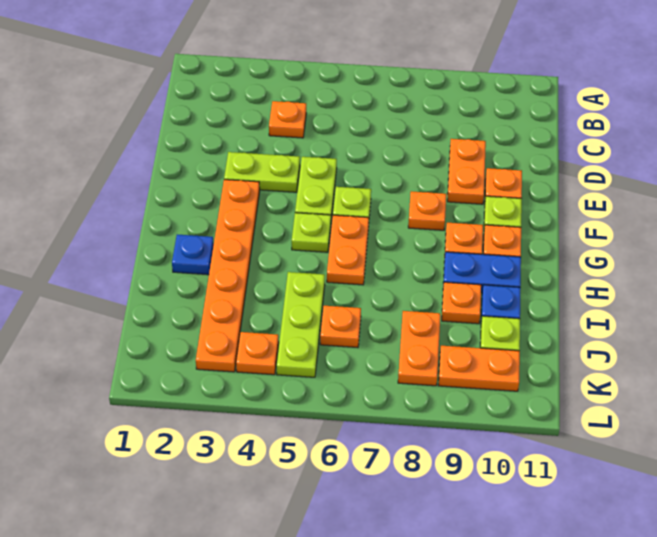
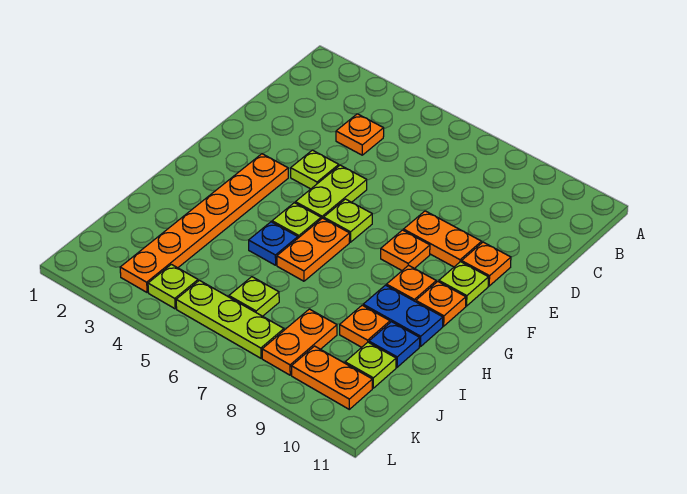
orange plate D9:E9 level 1 -> orange plate E8:E9 level 1
lime plate E3:E4 level 1 -> lime plate E4 level 1
blue plate H2 level 1 -> blue plate H5 level 1
lime plate I5:K5 level 1 -> lime plate K5:K7 level 1
orange plate J6 level 1 -> lime plate J6 level 1
orange plate K4 level 1 -> lime plate K4 level 1

